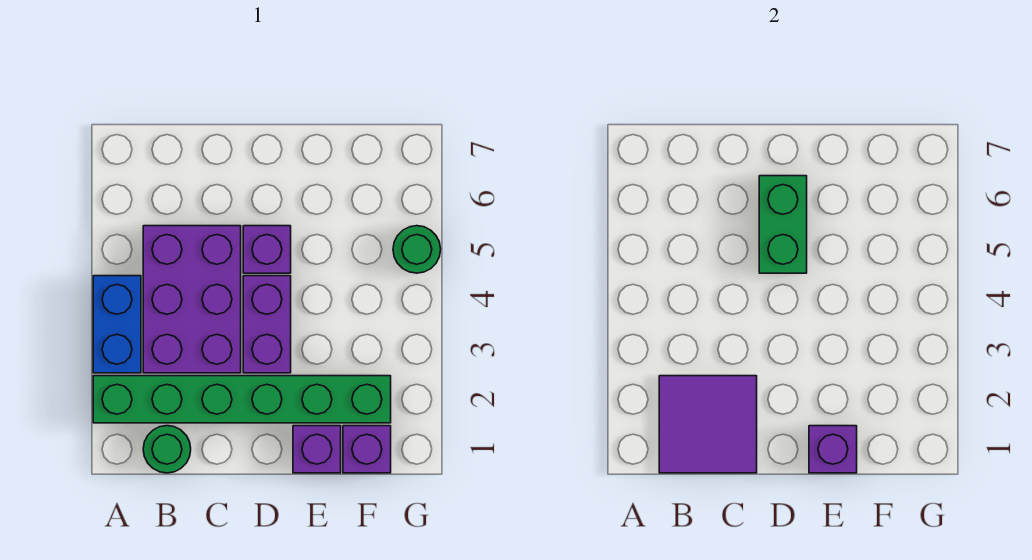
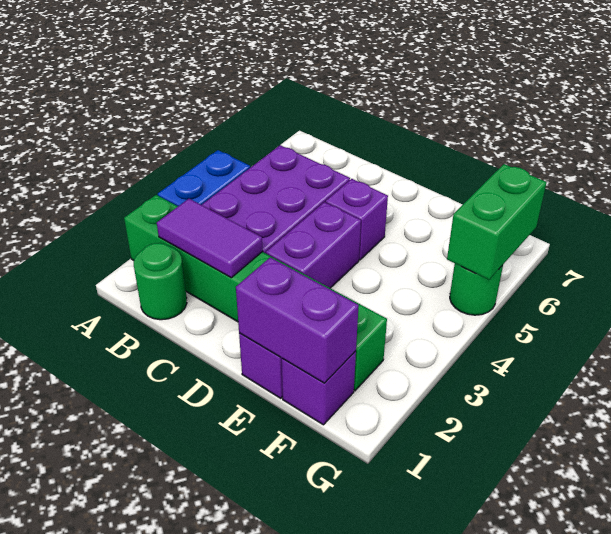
purple tile B1:C2 level 2 -> purple tile B2:C2 level 2
green brick D5:D6 level 2 -> green brick G5:G6 level 2
purple brick E1 level 2 -> purple brick E1:F1 level 2

